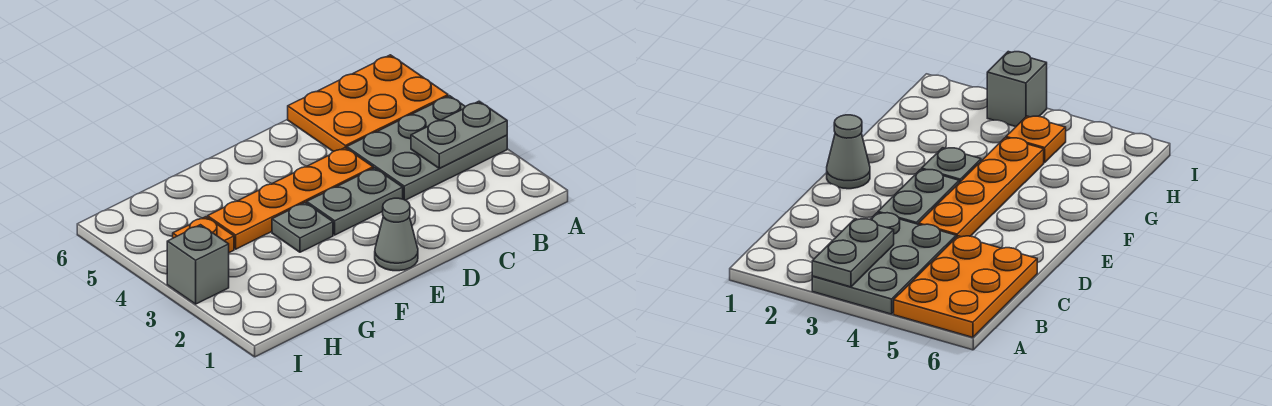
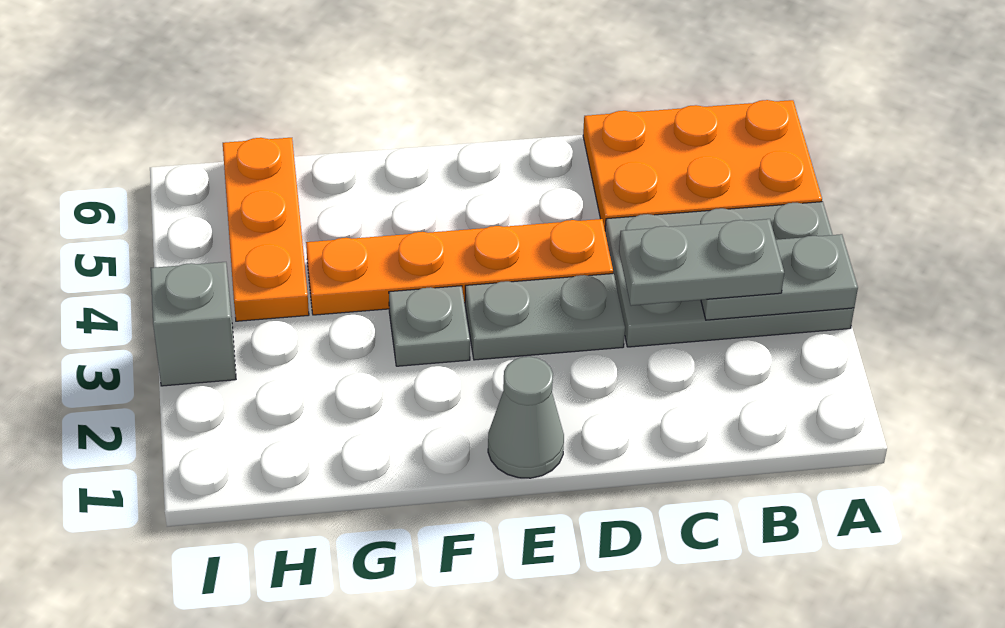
none -> grey plate B3:C3 level 3
orange plate H4 level 1 -> orange plate H4:H6 level 1

